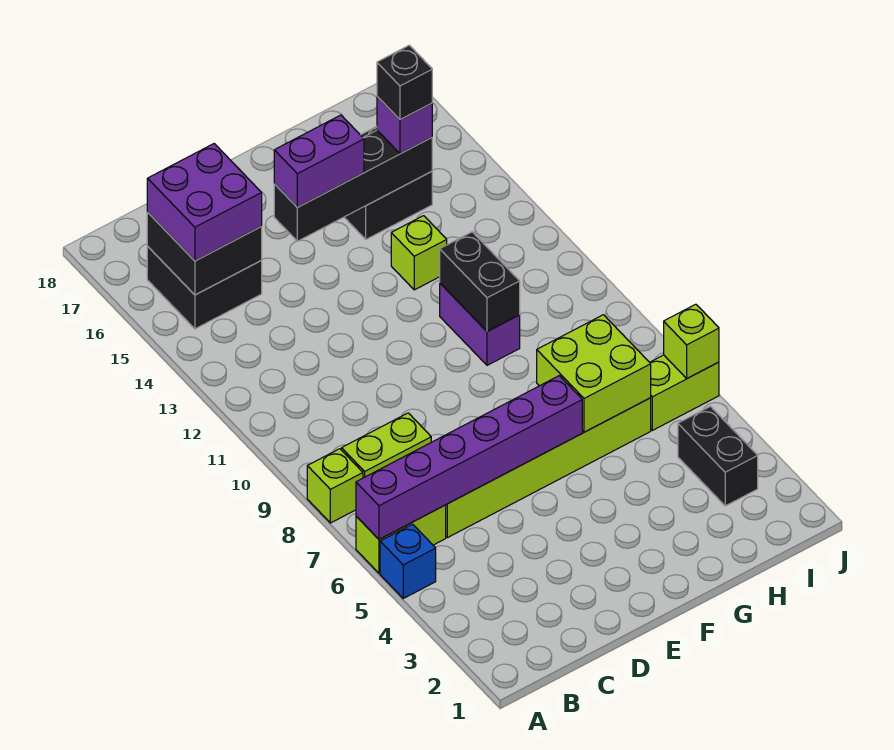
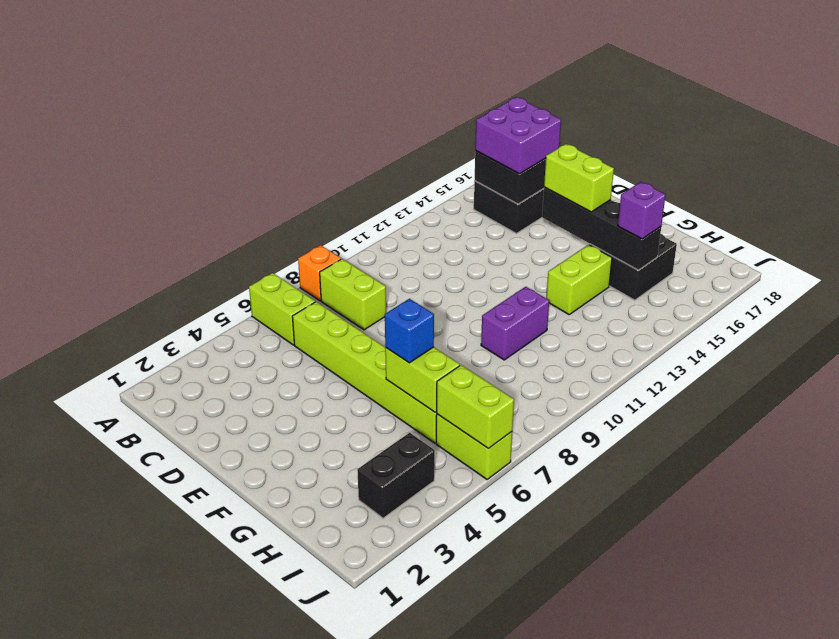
blue brick A5 level 1 -> blue brick G6 level 3
purple brick A6:F6 level 2 -> none
lime brick A8 level 1 -> orange brick A8 level 1
purple brick E15:F15 level 3 -> lime brick E15:F15 level 3
lime brick G6:H7 level 2 -> lime brick G6:H6 level 2
black brick G10:G11 level 2 -> none
lime brick G13 level 1 -> lime brick G13:G14 level 1
black brick H15 level 4 -> none
lime brick J6 level 2 -> lime brick I6:J6 level 2

